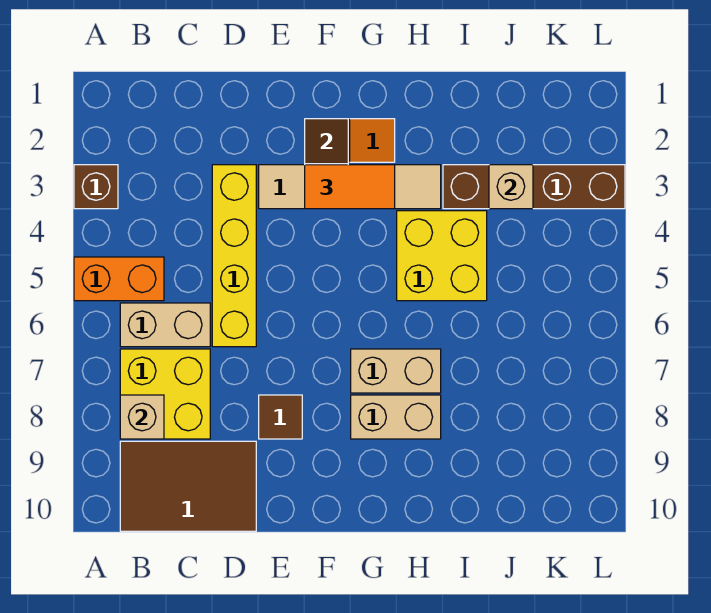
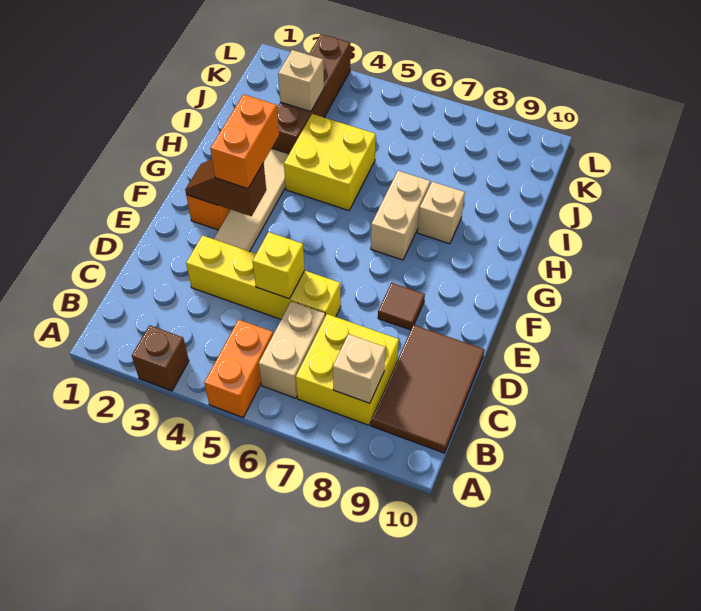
none -> yellow brick D5 level 2
orange tile F3:G3 level 3 -> orange brick F3:G3 level 3
tan brick G8:H8 level 1 -> tan brick H8 level 1

